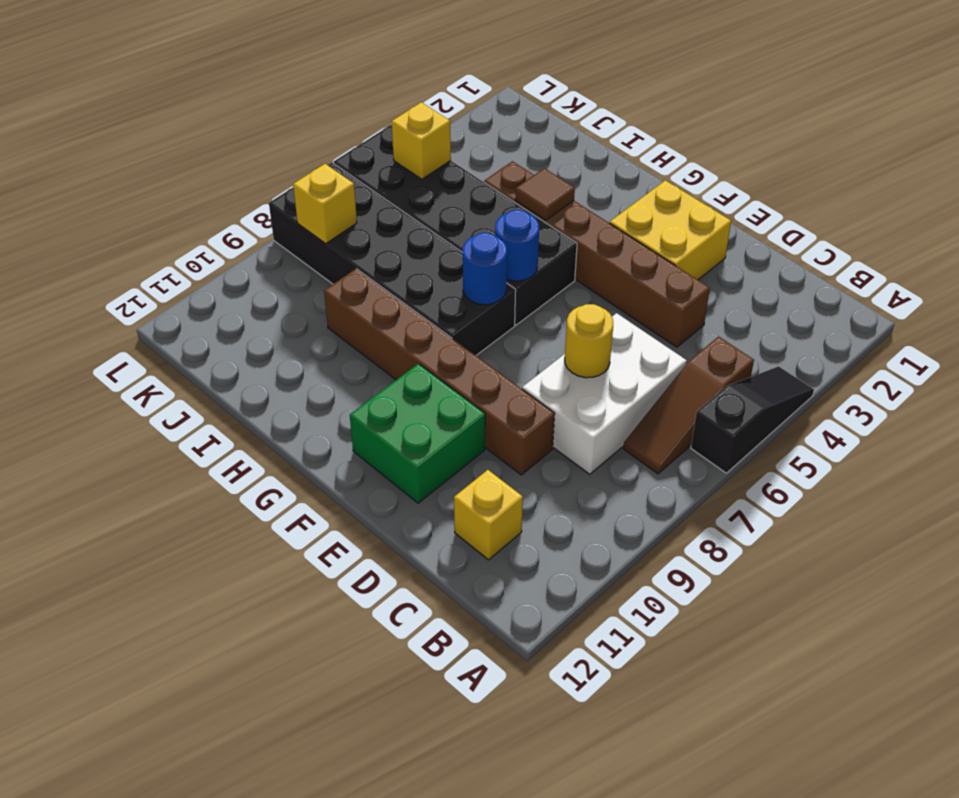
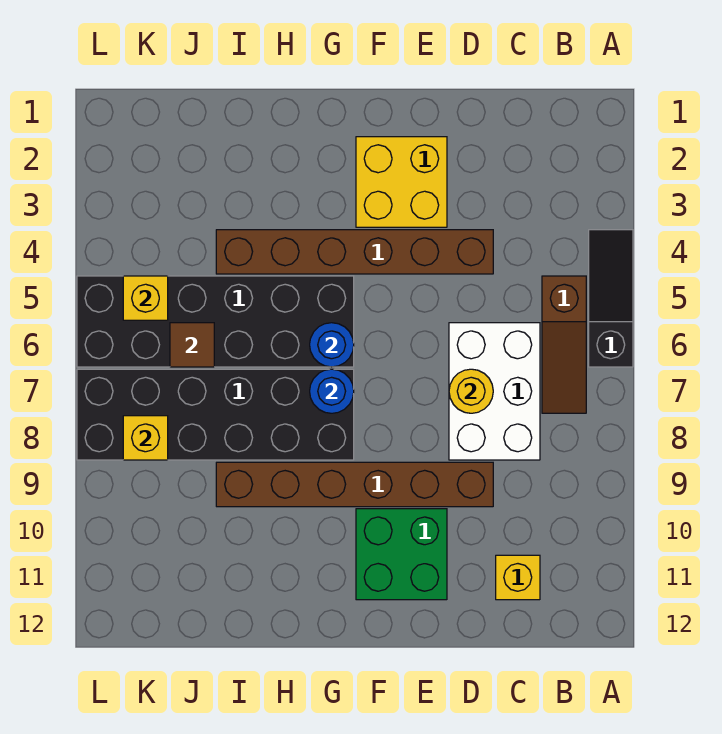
brown tile H4 level 2 -> brown tile J6 level 2

